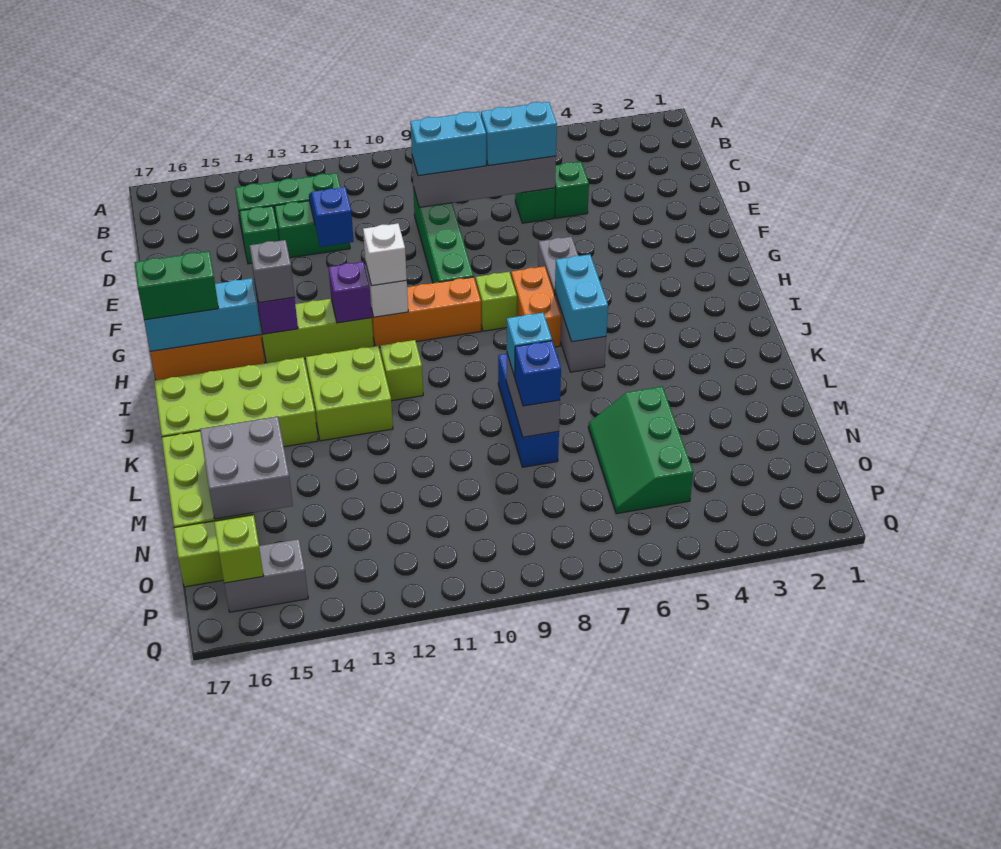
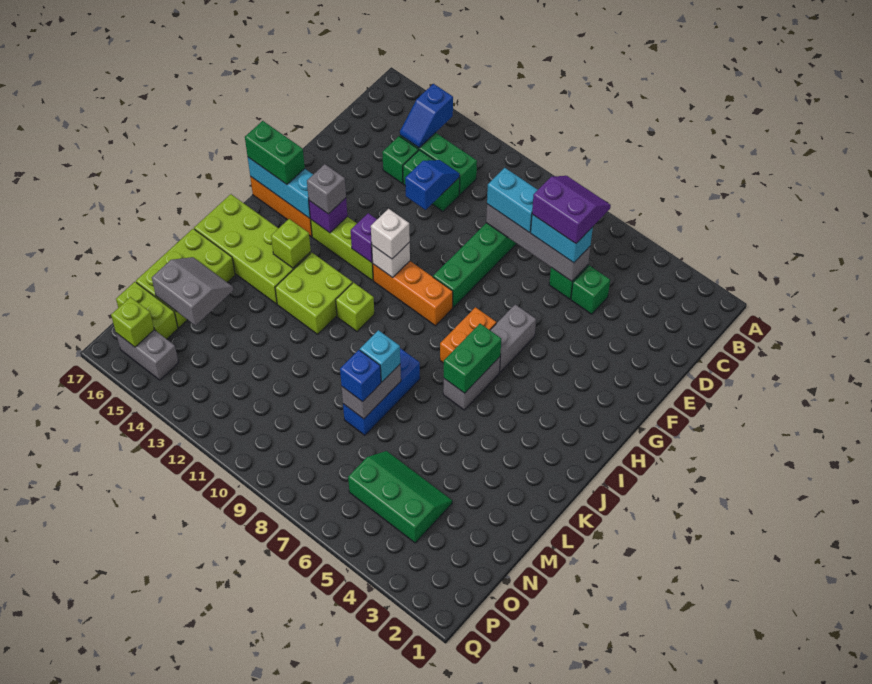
none -> blue slope B14:C14 level 2 top B
none -> purple slope C6:D7 level 4 top D
lime brick H8 level 1 -> lime brick J14 level 2
cyan brick I6:J6 level 2 -> green brick I6:J6 level 2
green slope M5:O6 level 1 top 5 -> green slope N4:O6 level 1 top O
grey brick M15:N16 level 2 -> grey slope M15:N16 level 2 top N

